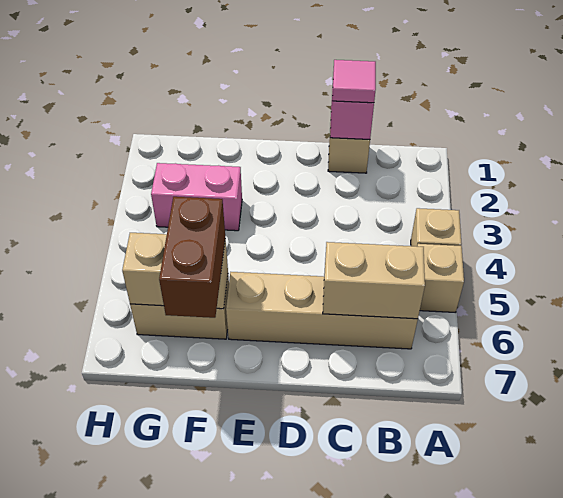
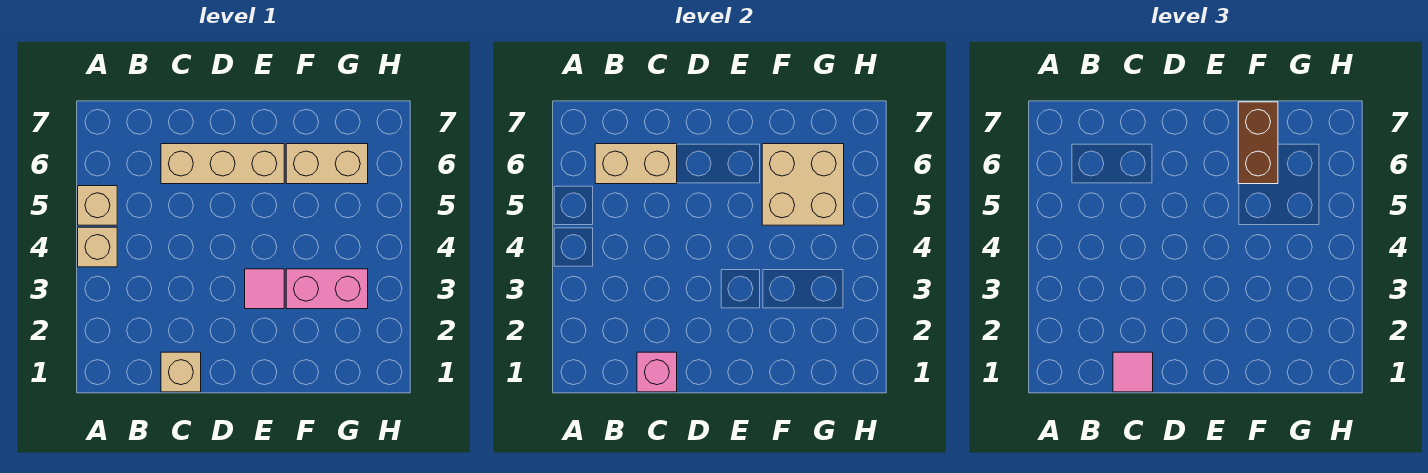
tan brick B6:E6 level 1 -> tan brick C6:E6 level 1
none -> pink tile E3 level 1
tan brick F6:G6 level 2 -> tan brick F5:G6 level 2

